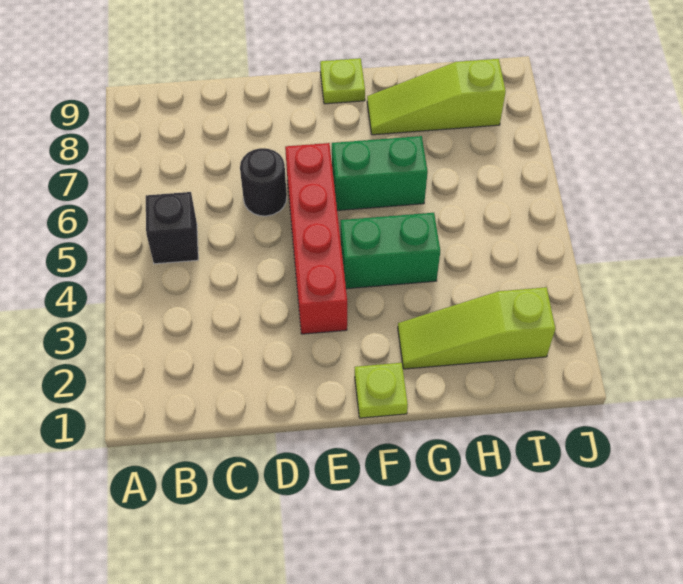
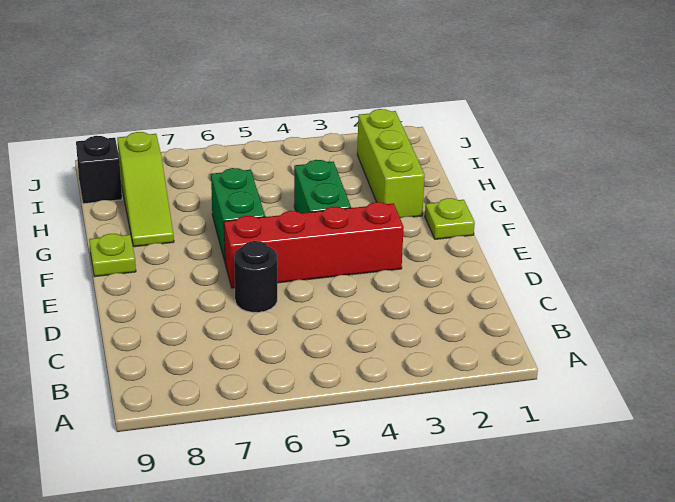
black brick B5 level 1 -> black brick I9 level 1
lime slope G2:I2 level 1 top I -> lime brick G2:I2 level 1

